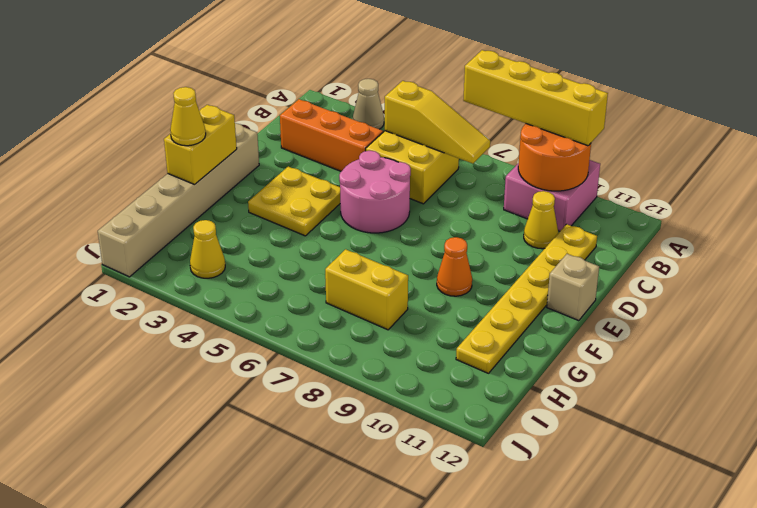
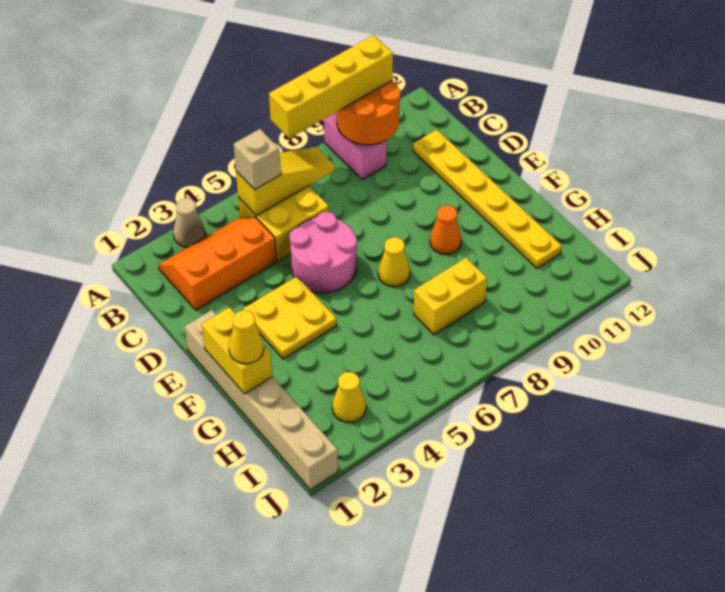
pink brick A9:B10 level 1 -> pink brick A9:B9 level 1
yellow cone C10 level 1 -> yellow cone F7 level 1
tan brick E12 level 1 -> tan brick B5 level 3

